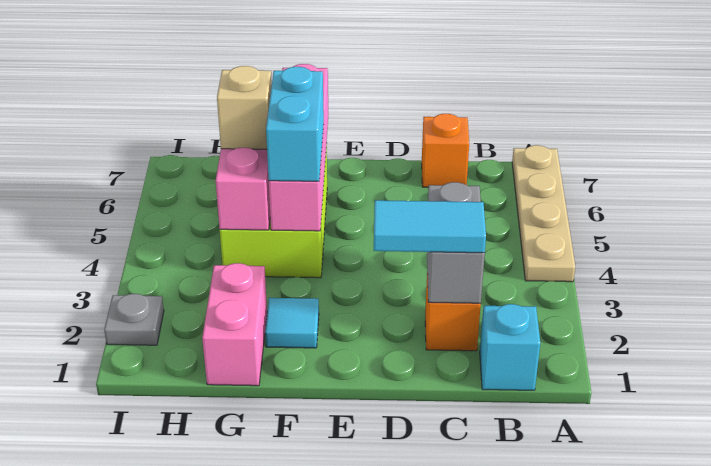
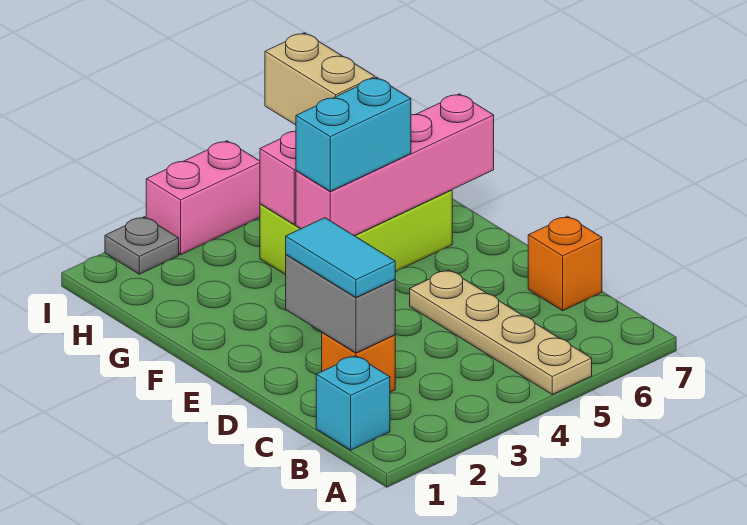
tan plate A4:A7 level 1 -> tan plate A5:D5 level 1
grey brick C2:C3 level 2 -> grey brick C2:D2 level 2
cyan tile F2 level 1 -> none
pink brick G1:G2 level 1 -> pink brick I3:I4 level 1
tan brick G5 level 3 -> tan brick G5:H5 level 3

